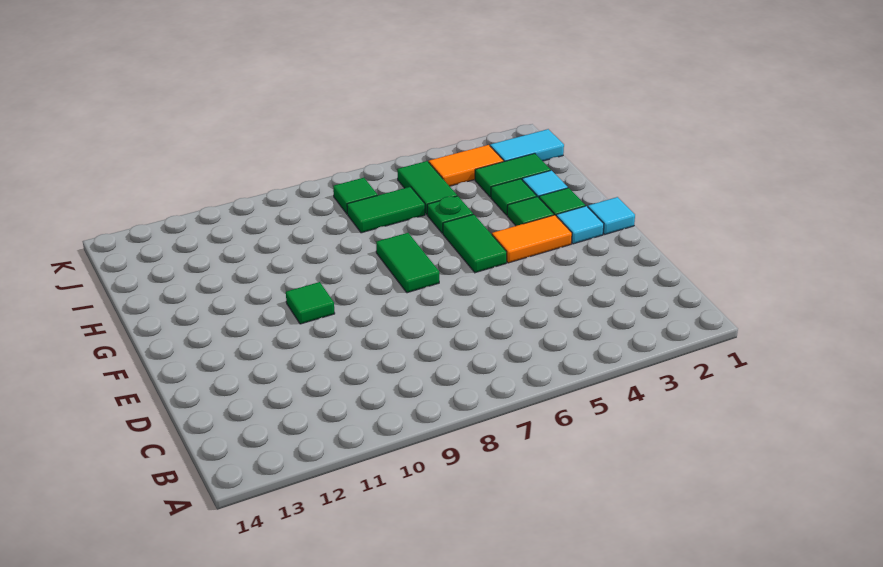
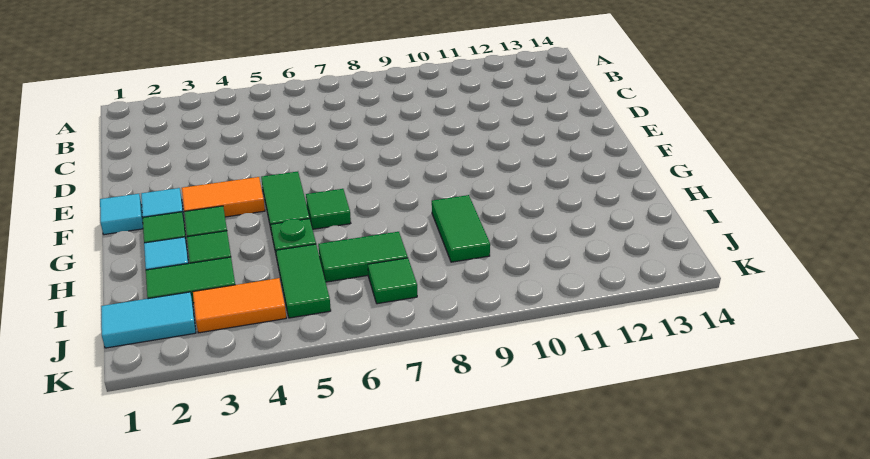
green tile F7:G7 level 1 -> green tile H9:I9 level 1
green tile F10 level 1 -> green tile G6 level 1

